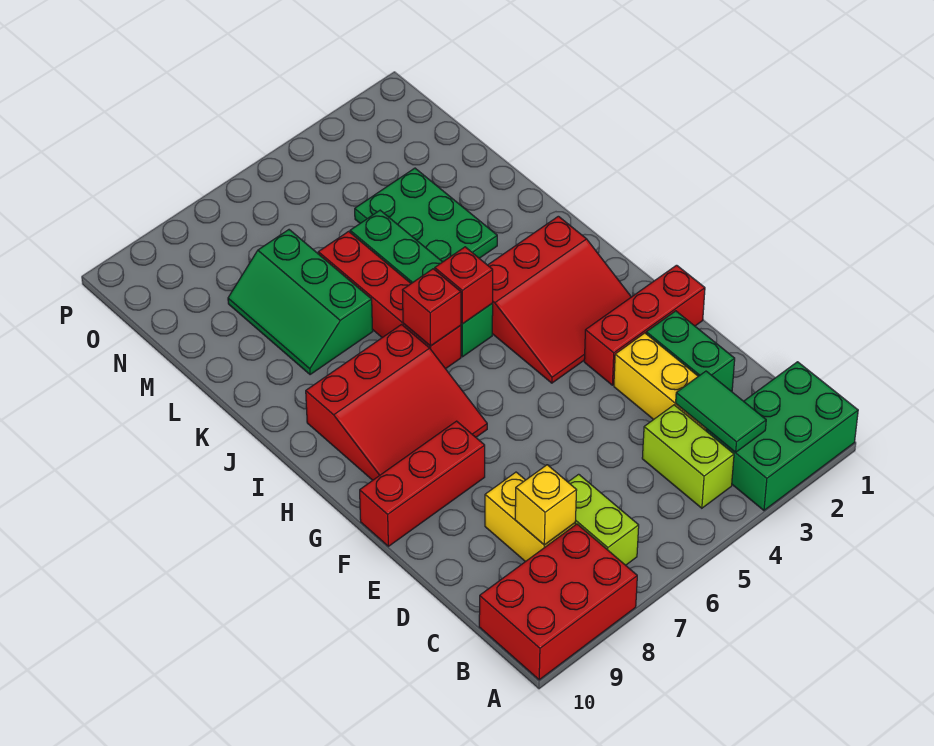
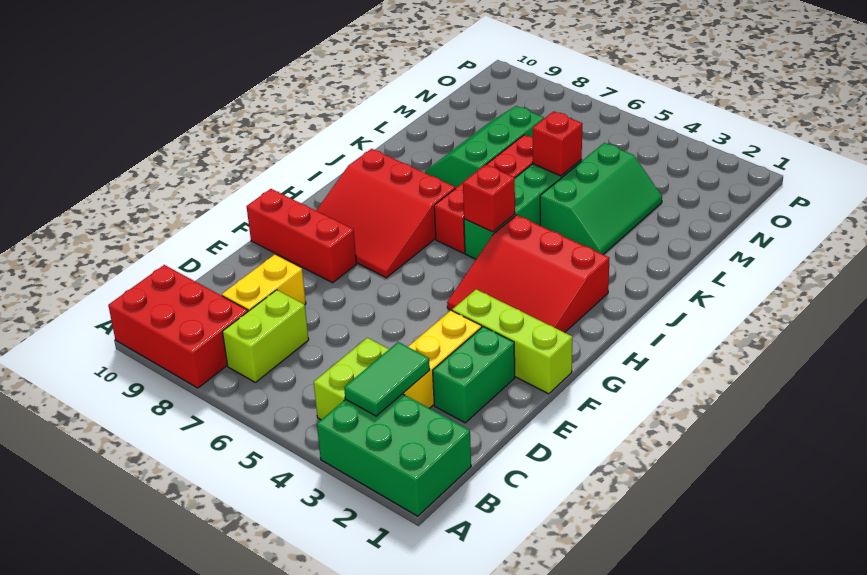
yellow brick C8 level 2 -> none
red brick F1:F3 level 1 -> lime brick F1:F3 level 1
red brick I6 level 2 -> red brick L5 level 2
green plate K3:M4 level 1 -> green slope K3:M4 level 1 top 4

